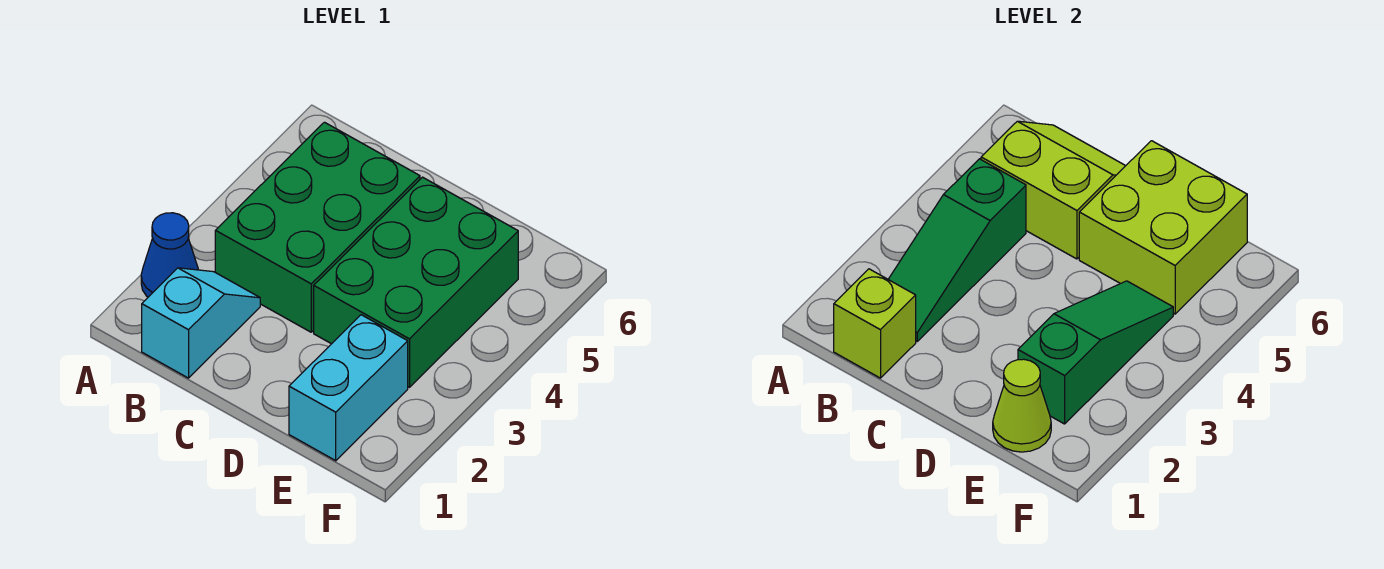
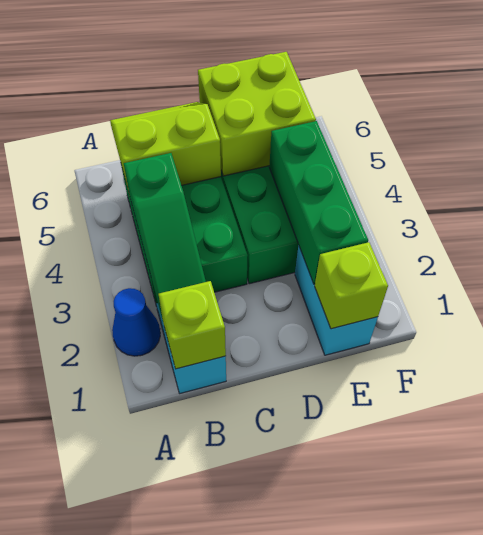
lime cone E1 level 2 -> lime brick E1 level 2
green slope E2:E4 level 2 top 2 -> green brick E2:E4 level 2

